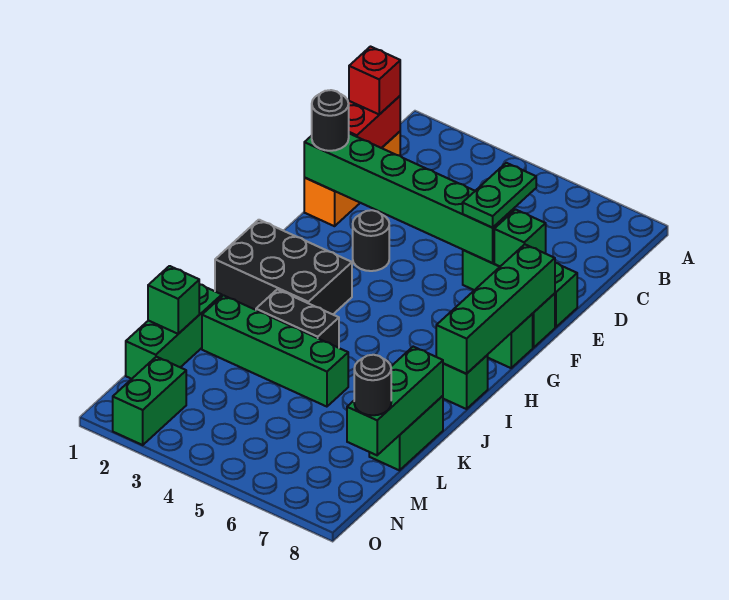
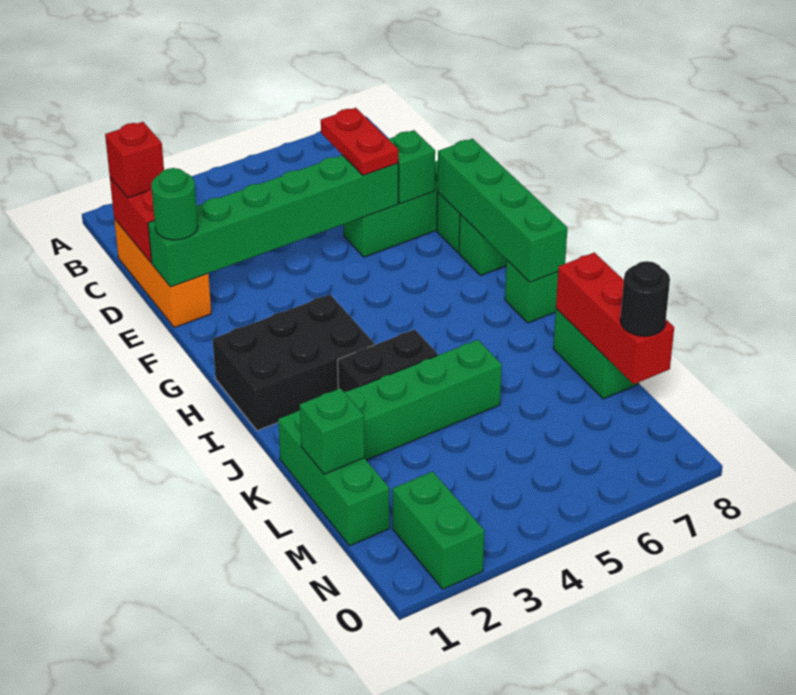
green plate D6:E6 level 3 -> red plate D6:E6 level 3
black round brick E1 level 3 -> green round brick E1 level 3
black round brick F3 level 1 -> none
green brick K8:M8 level 2 -> red brick K8:M8 level 2

